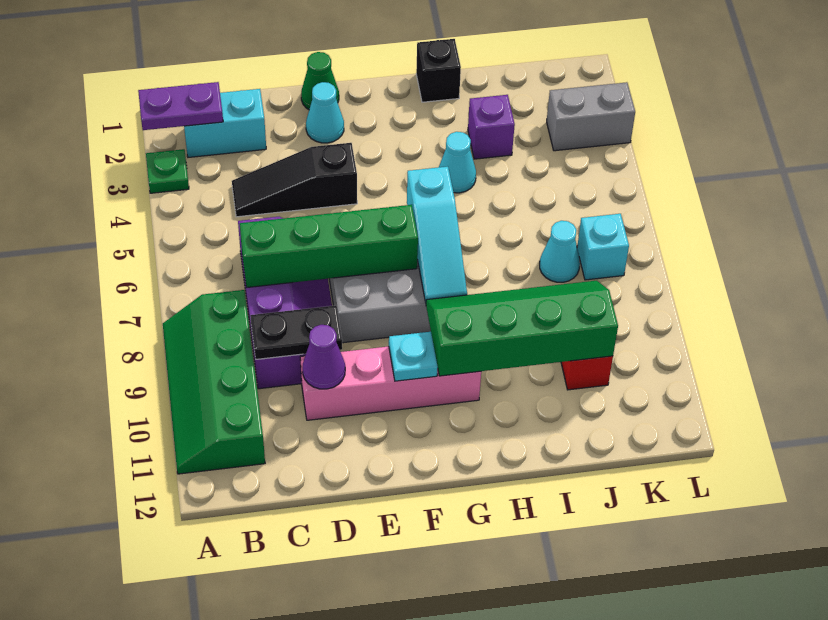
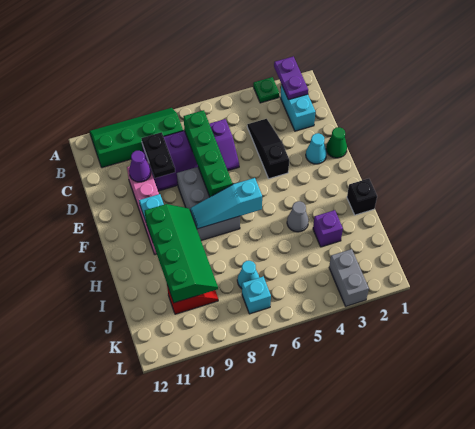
cyan cone H4 level 1 -> grey cone H4 level 1

